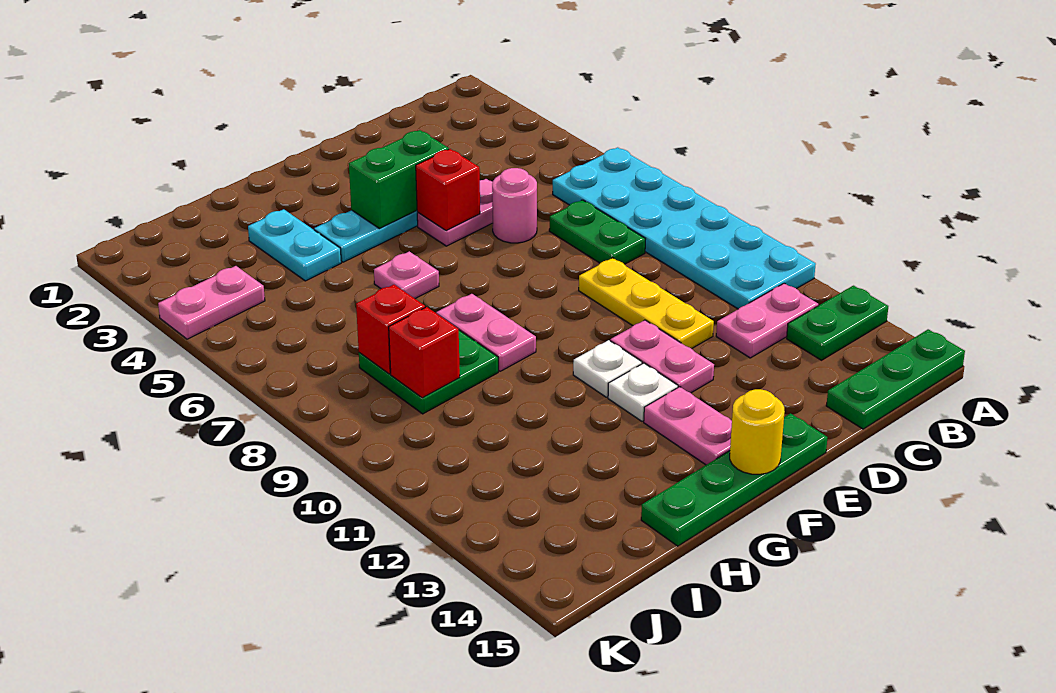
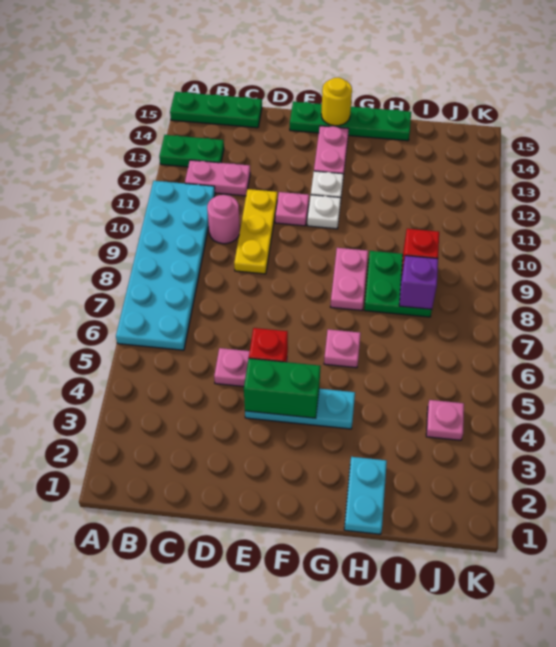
green plate C7:C8 level 1 -> none
pink round brick D6 level 1 -> pink round brick C10 level 1
pink plate E11:E12 level 1 -> pink plate E11 level 1
cyan plate H3:H4 level 1 -> cyan plate H1:H2 level 1
red brick I8 level 2 -> purple brick I8 level 2
pink plate J4:K4 level 1 -> pink plate J4 level 1

